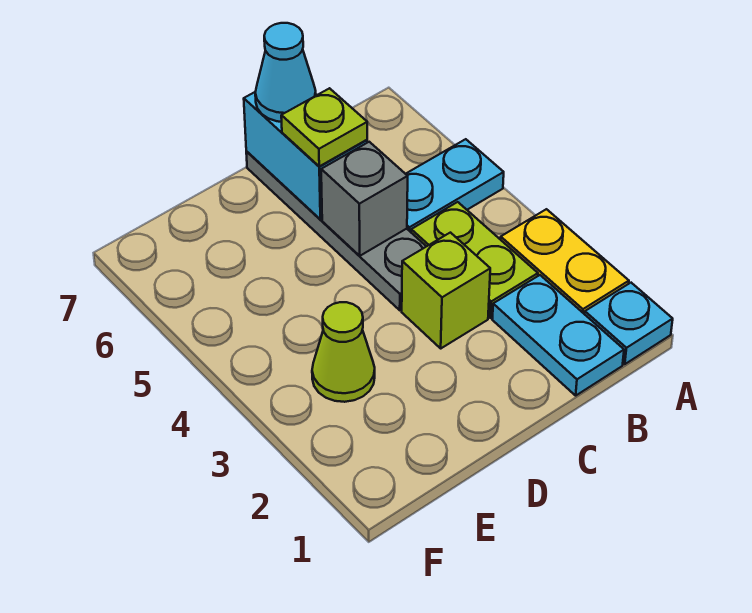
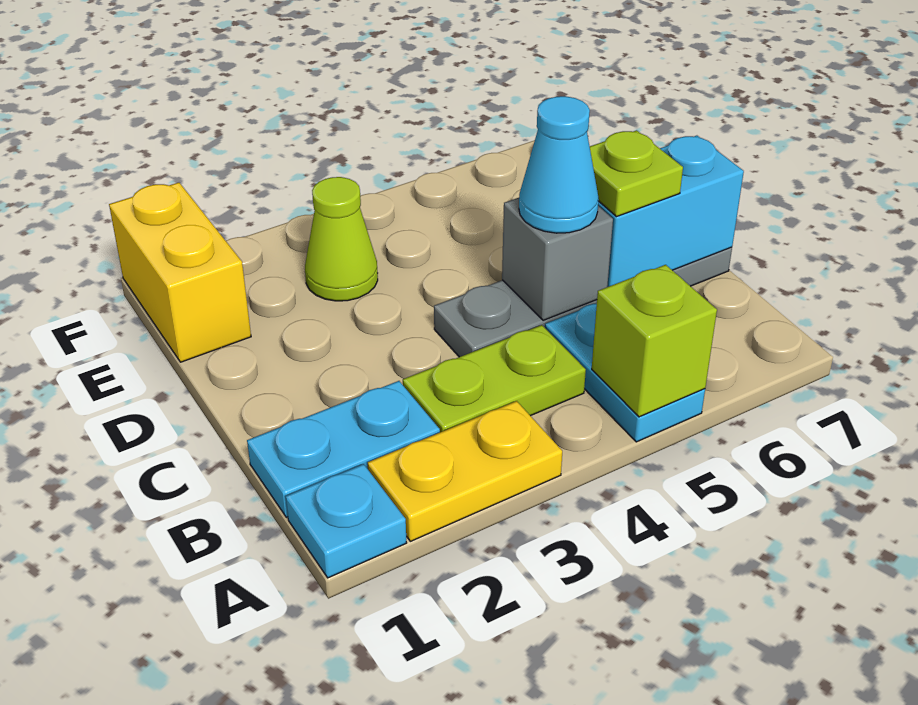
lime brick C3 level 1 -> lime brick A5 level 2
cyan cone C7 level 3 -> cyan cone C5 level 3
none -> yellow brick E1:F1 level 1

